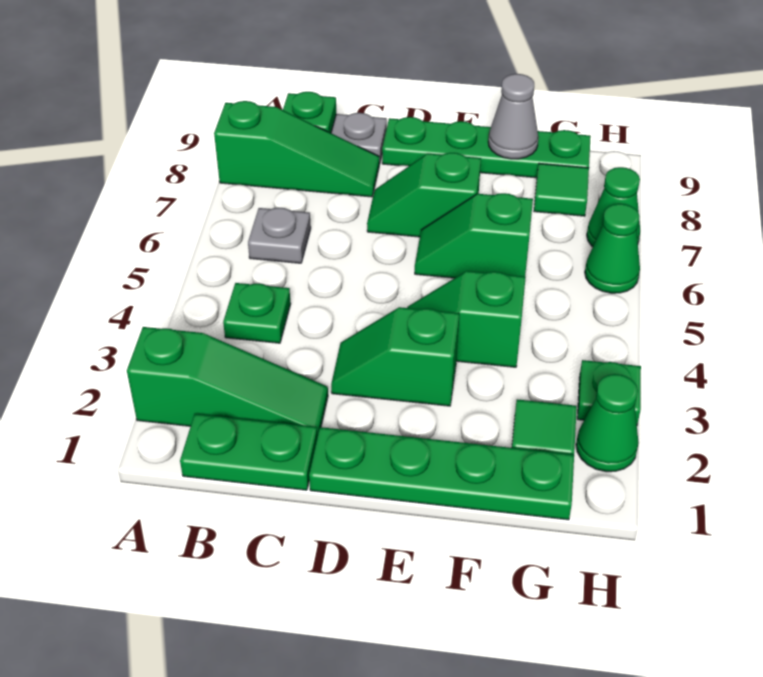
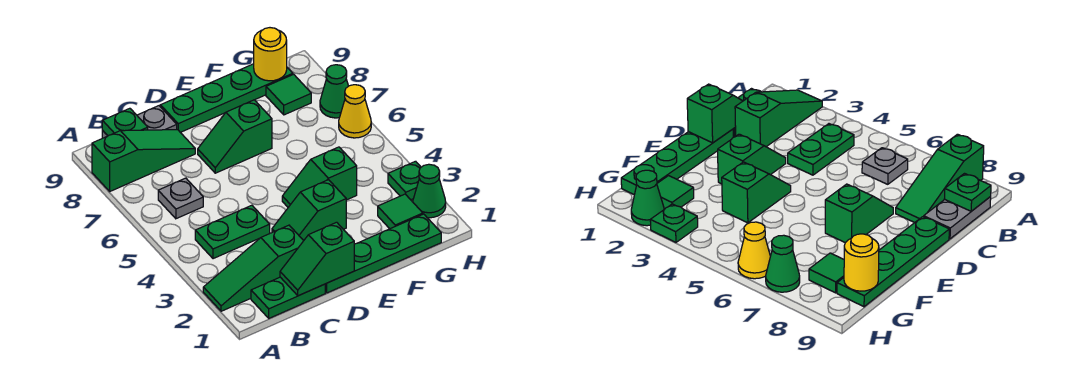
green slope A2:C2 level 1 top A -> green slope A2:C2 level 1 top C
green plate B4 level 1 -> green plate B4:C4 level 1
green slope E6:F6 level 1 top F -> green slope C1:D1 level 2 top D
grey cone F9 level 2 -> none
none -> yellow round brick G9 level 2
green cone H6 level 1 -> yellow cone H6 level 1

